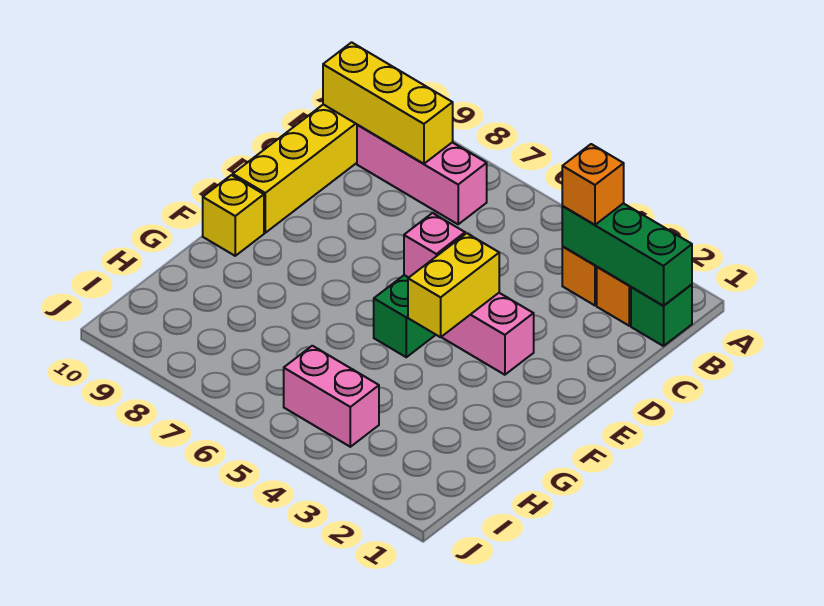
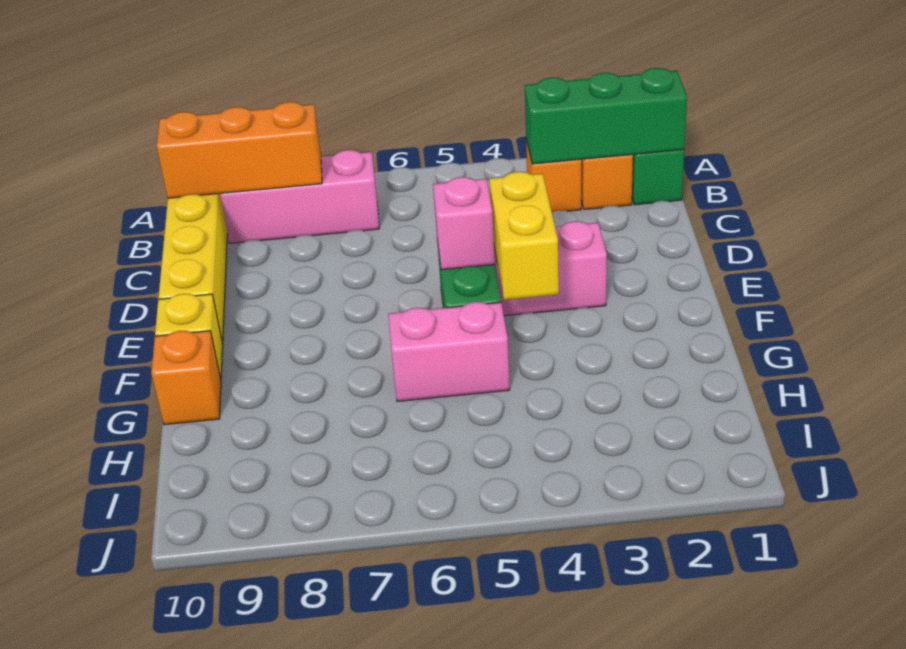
orange brick B3 level 3 -> orange brick G10 level 1
yellow brick B8:B10 level 2 -> orange brick B8:B10 level 2
pink brick I4:I5 level 1 -> pink brick G5:G6 level 1

